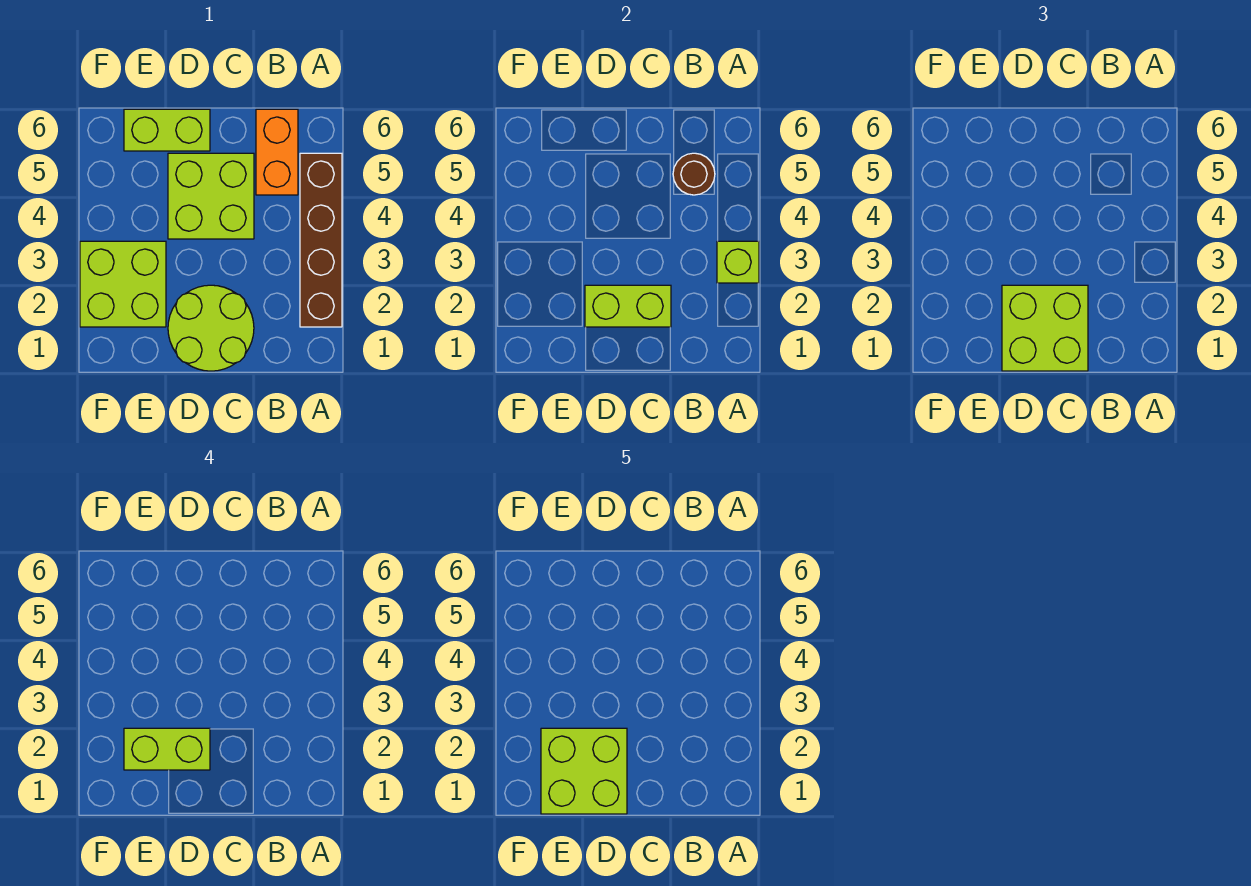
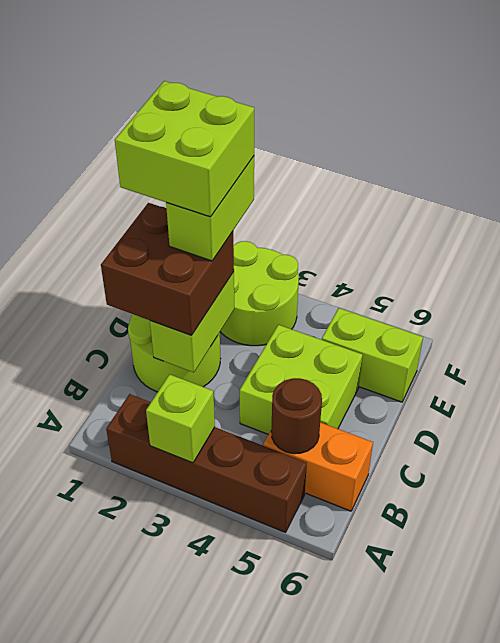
lime brick C1:D2 level 3 -> brown brick C1:D2 level 3
lime brick D6:E6 level 1 -> lime brick E5:E6 level 1
lime brick E2:F3 level 1 -> lime round brick E2:F3 level 1

